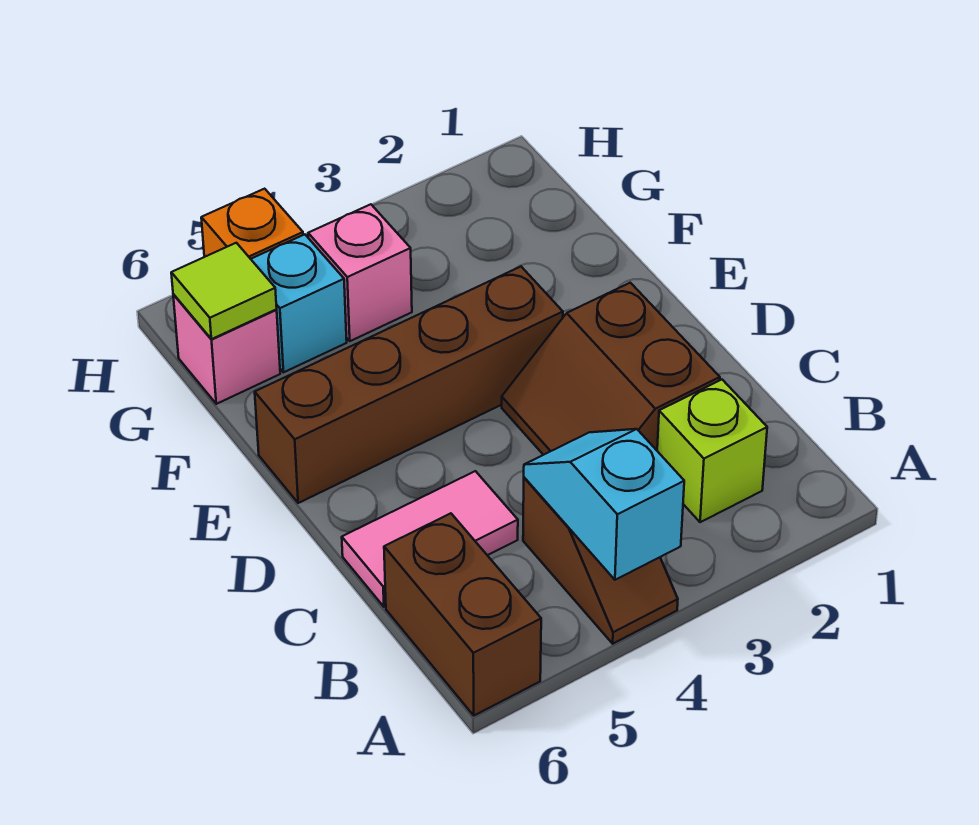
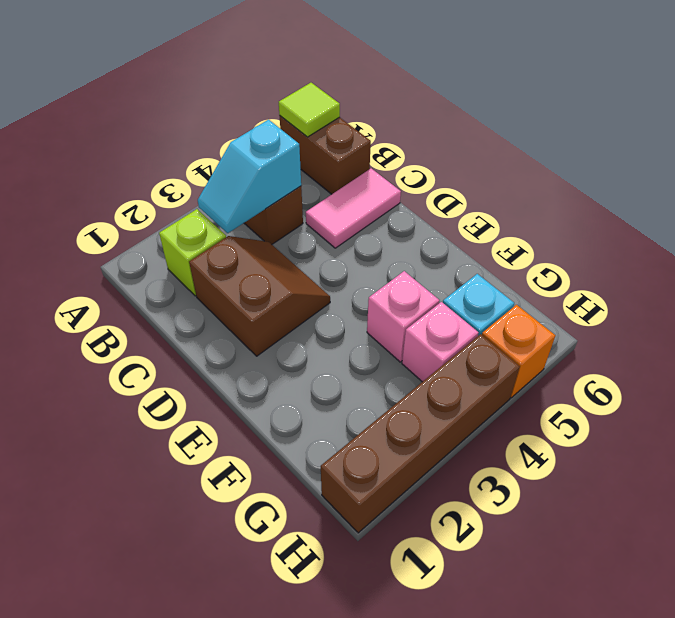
cyan slope A4:B4 level 2 top A -> cyan slope B3:B4 level 2 top 4
brown brick E3:E6 level 1 -> brown brick H1:H4 level 1
pink brick G6 level 1 -> pink brick F4 level 1
lime tile G6 level 2 -> lime tile A6 level 2

